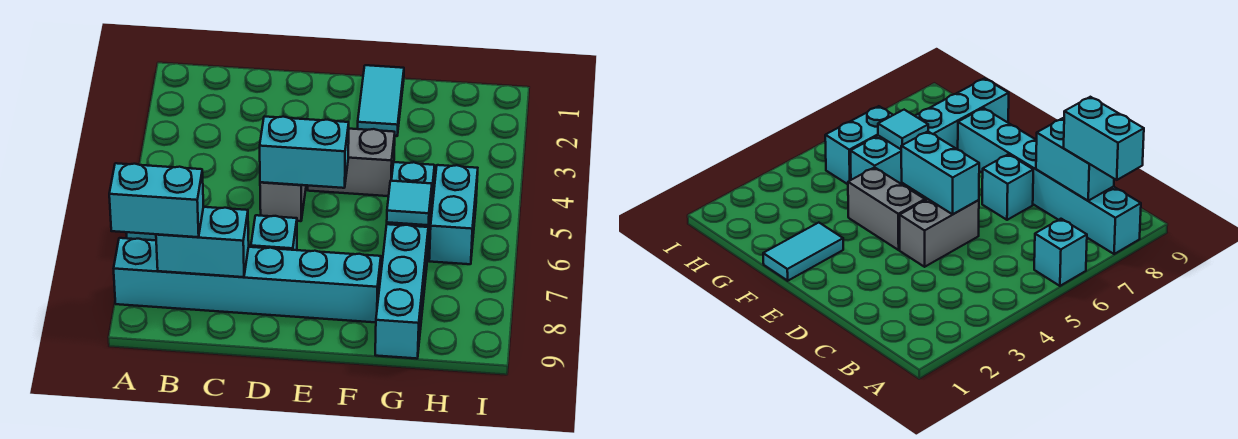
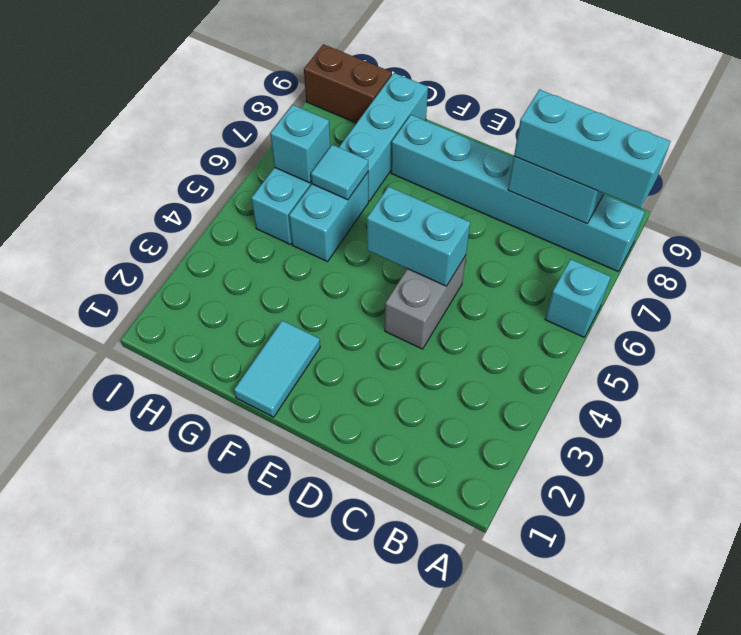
cyan brick A8:B8 level 3 -> cyan brick A8:C8 level 3
cyan brick D7 level 1 -> cyan brick H6 level 2
grey brick E4:F4 level 1 -> none
none -> brown brick H9:I9 level 1

